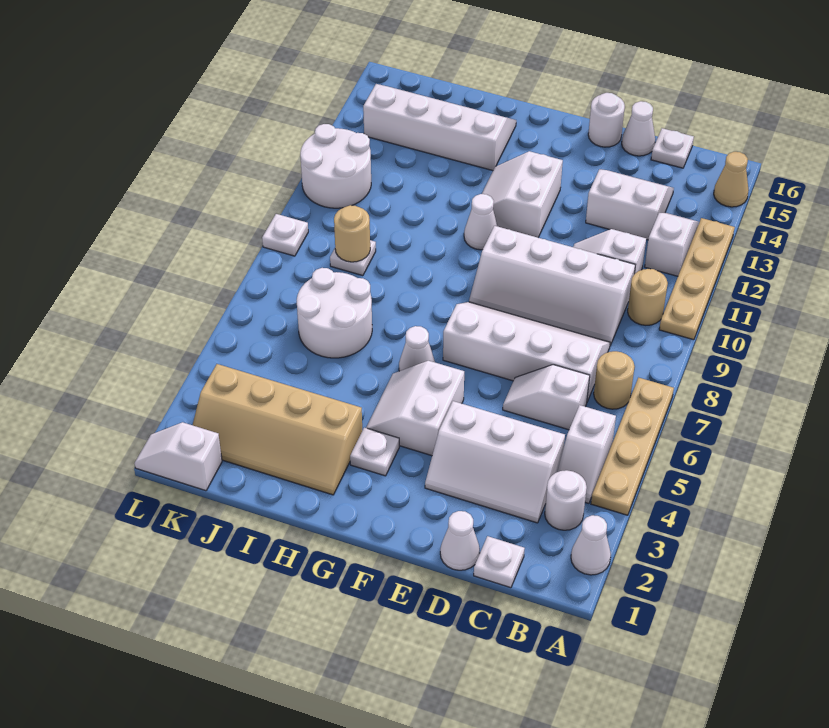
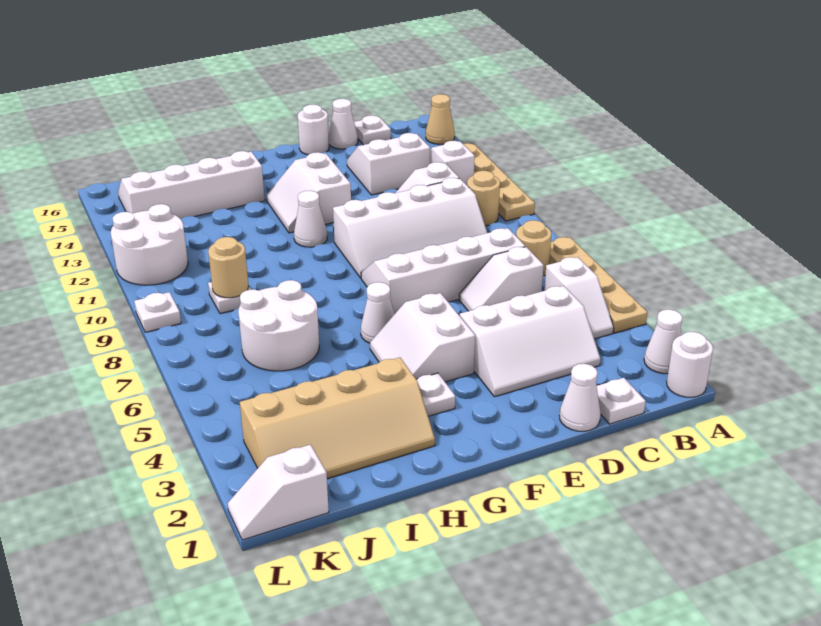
white round brick B3 level 1 -> white round brick A1 level 1

